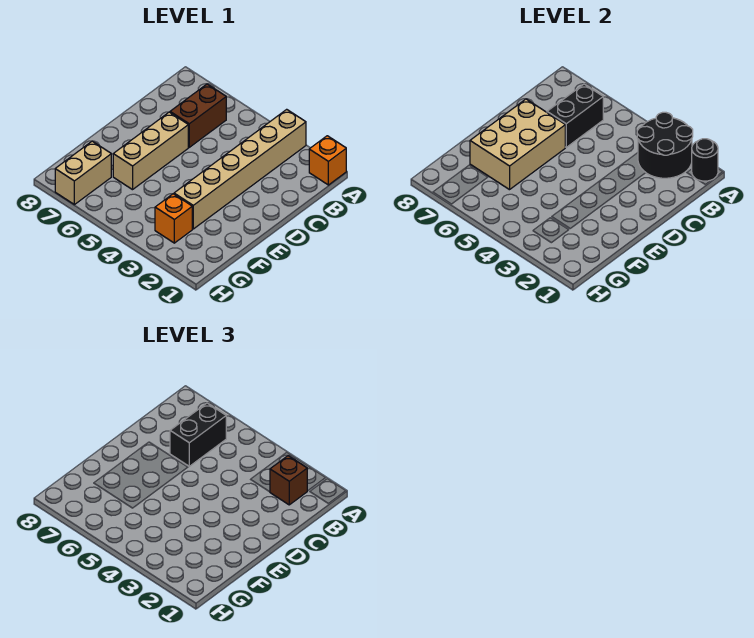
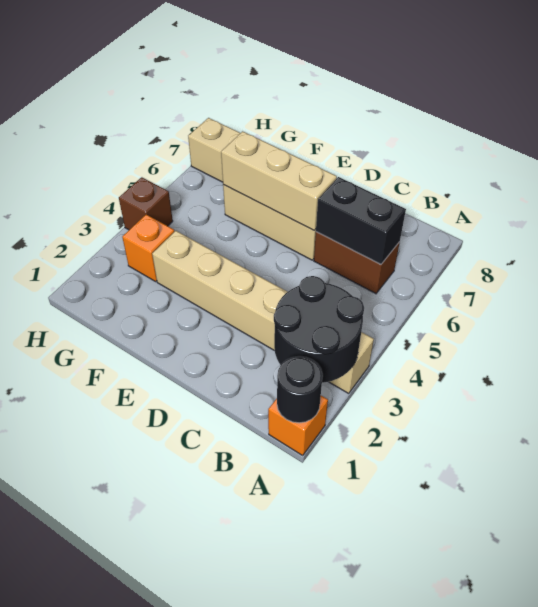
brown brick B2 level 3 -> brown brick H4 level 1
black brick B6:C6 level 3 -> none
tan brick D6:F7 level 2 -> tan brick D6:F6 level 2

